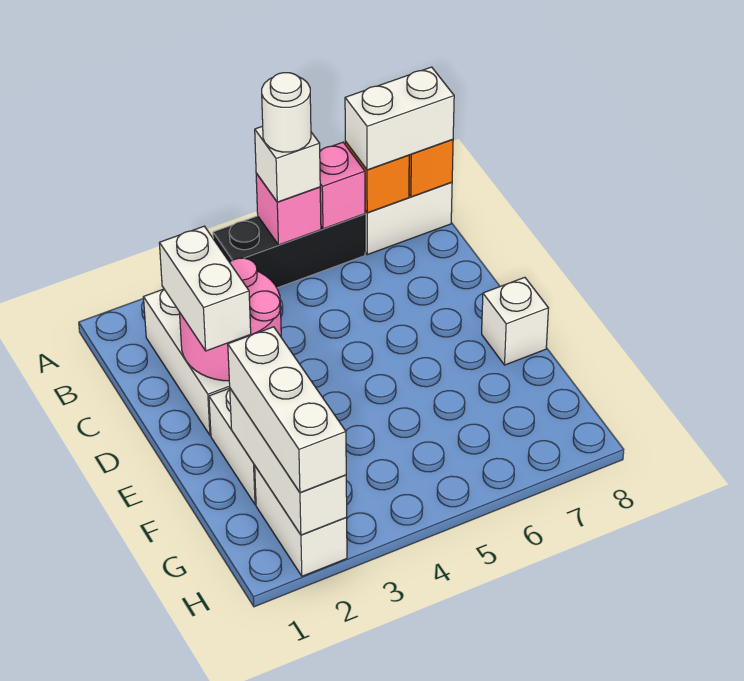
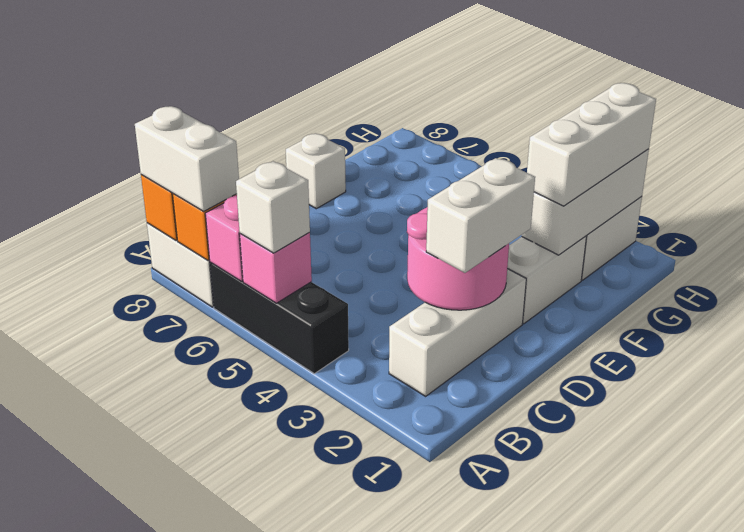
white round brick A5 level 4 -> none

